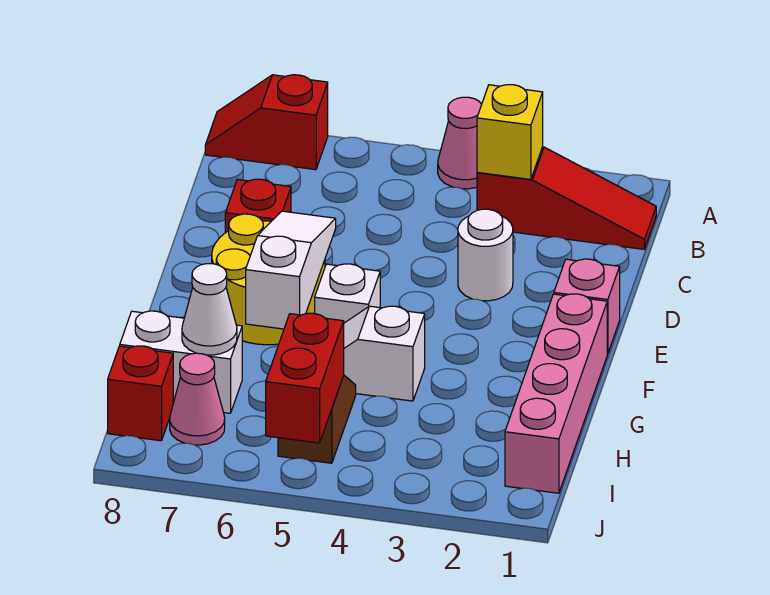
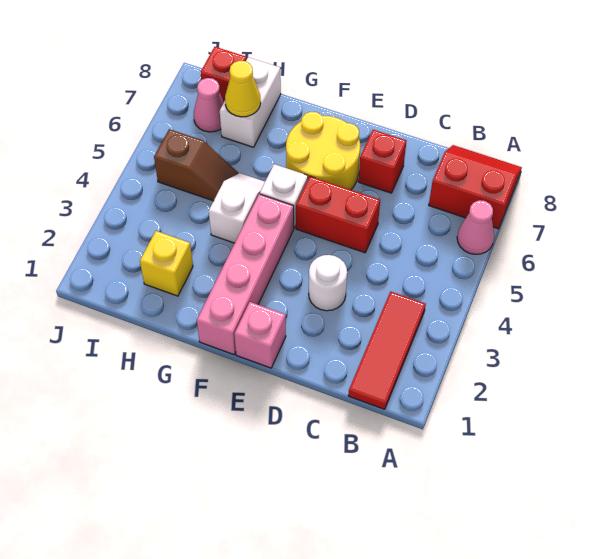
pink cone A4 level 1 -> pink cone A6 level 1
red slope A7:A8 level 1 top 7 -> red slope A7:B8 level 1 top 7
red slope B1:B3 level 1 top 3 -> red tile B1:B3 level 1
yellow brick B3 level 2 -> yellow brick H2 level 1
white slope E6:G6 level 2 top G -> none
pink brick F1:I1 level 1 -> pink brick F1:F4 level 1
white cone H7 level 2 -> yellow cone H7 level 2
red brick I5:J5 level 2 -> red brick D5:E5 level 1

